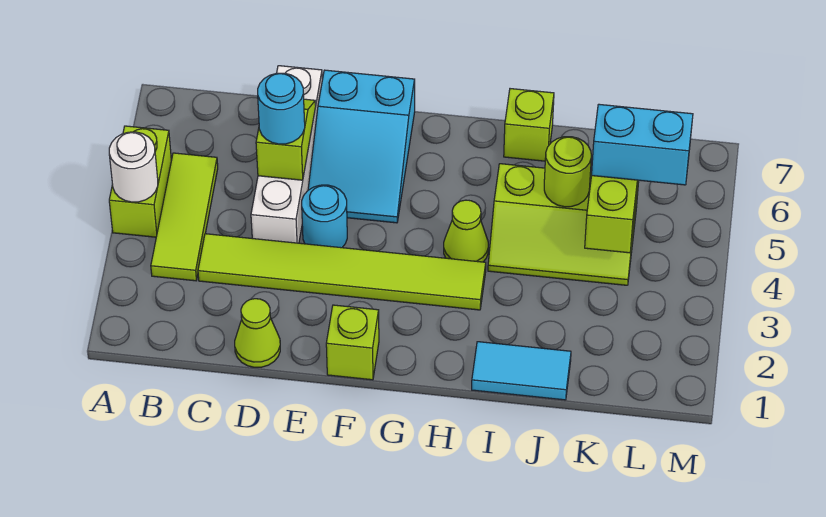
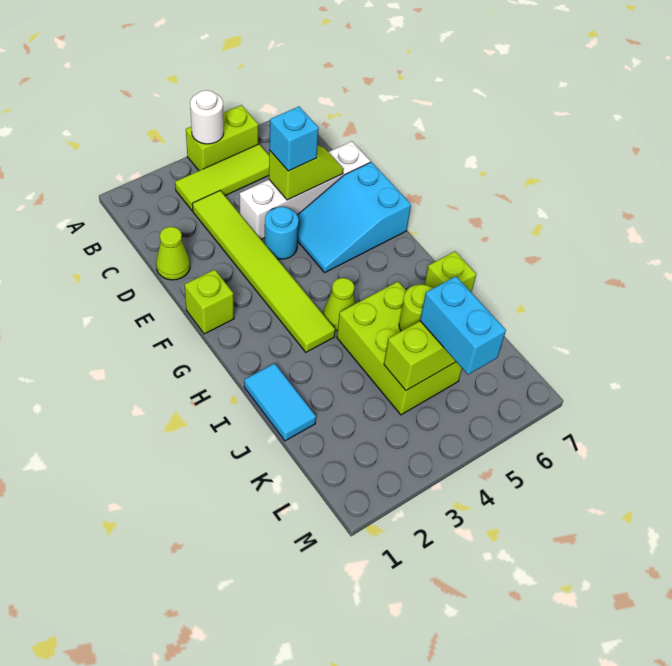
cyan round brick D5 level 3 -> cyan brick D5 level 3
lime slope I4:K5 level 1 top 5 -> lime brick I4:K5 level 1

